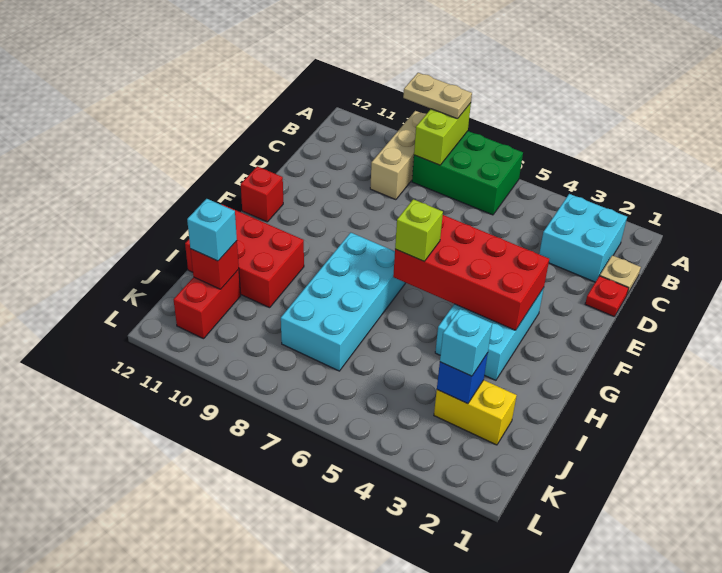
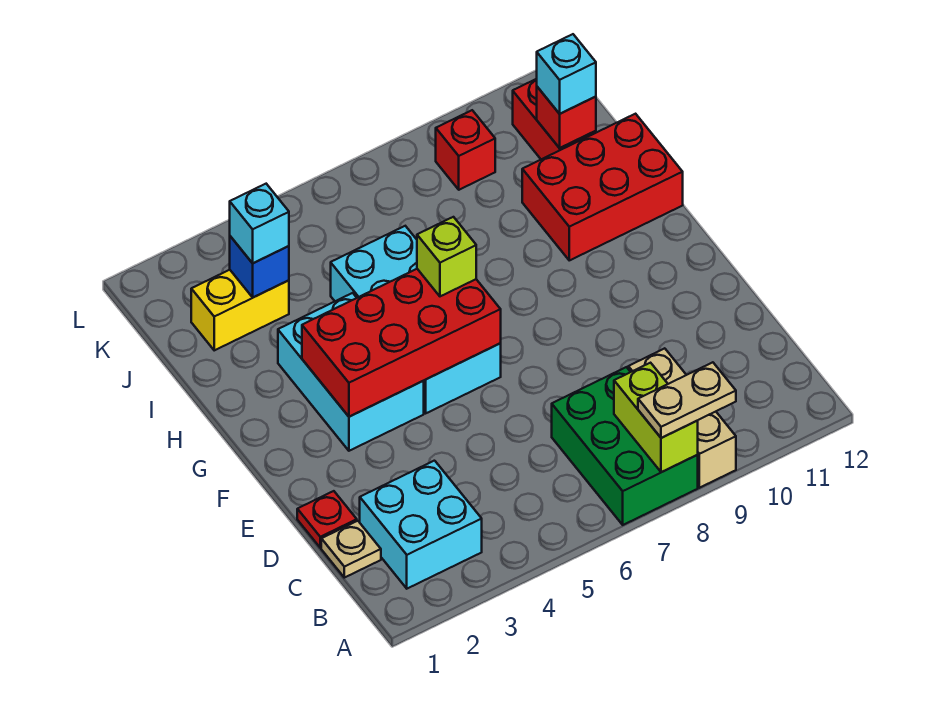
green brick A6:B8 level 1 -> green brick A7:C8 level 1
red brick F12 level 1 -> red brick K9 level 1
cyan brick G7:J8 level 1 -> cyan brick F5:I6 level 1

